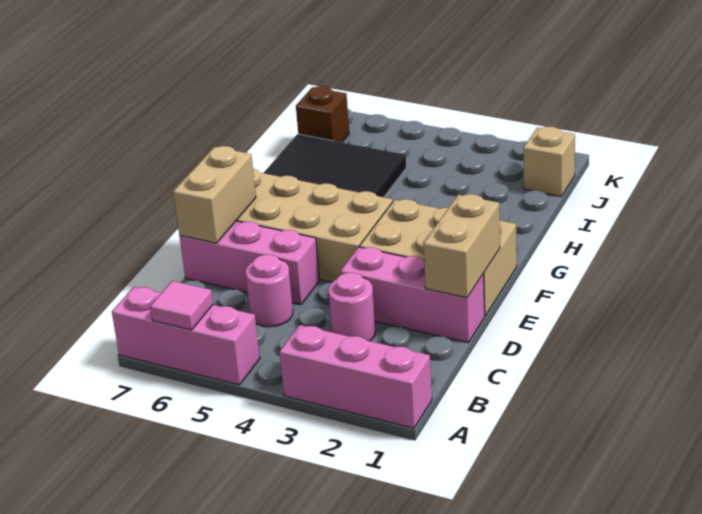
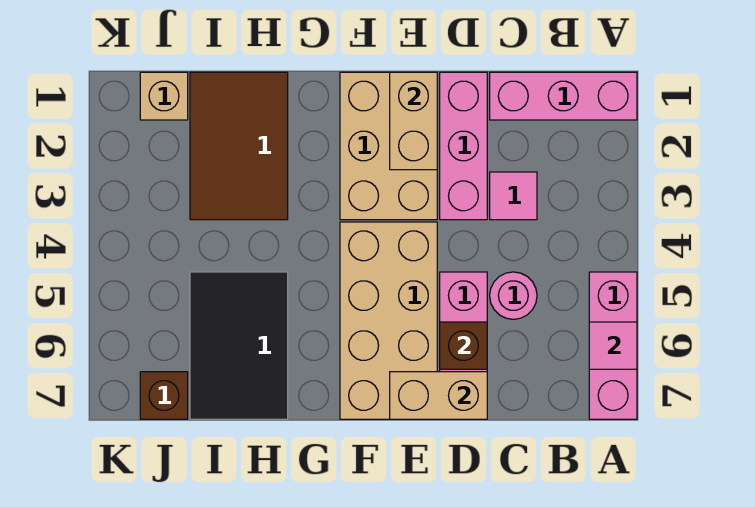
pink brick A1:A3 level 1 -> pink brick A1:C1 level 1
pink round brick C3 level 1 -> pink tile C3 level 1
tan brick D1:E1 level 2 -> tan brick E1:E2 level 2
none -> brown brick D6 level 2
none -> brown tile H1:I3 level 1

